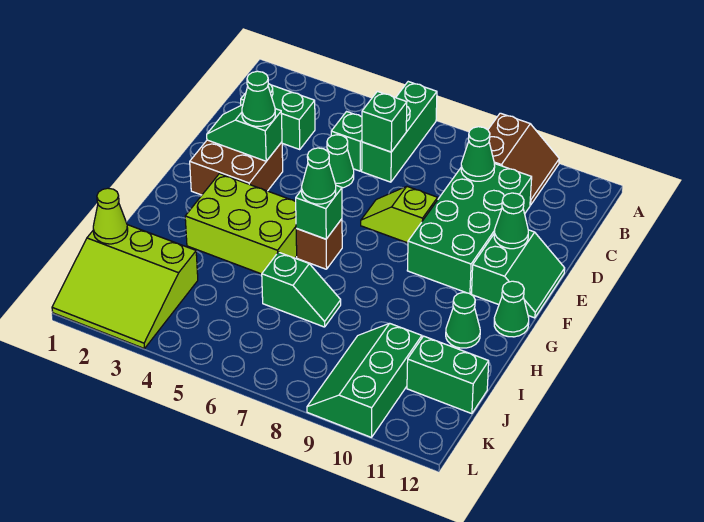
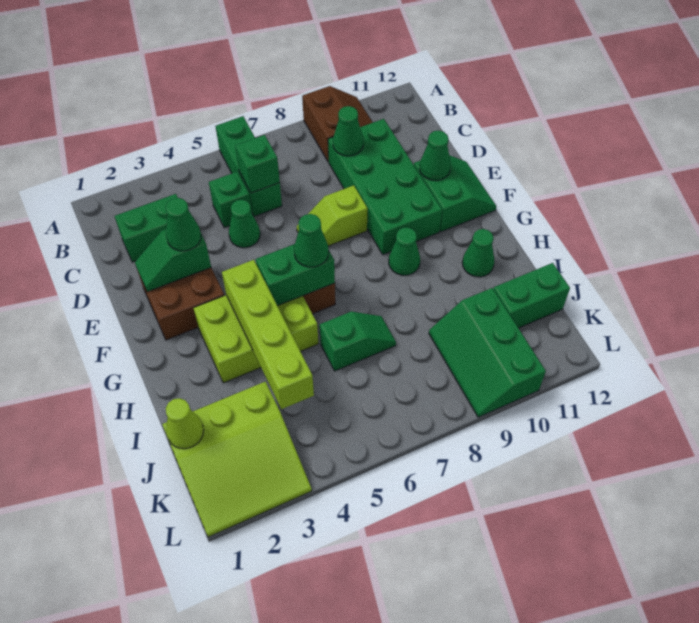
none -> lime brick G4:J4 level 2
green brick G6 level 2 -> green brick G5:G6 level 2
green cone G12 level 1 -> green cone G9 level 1

